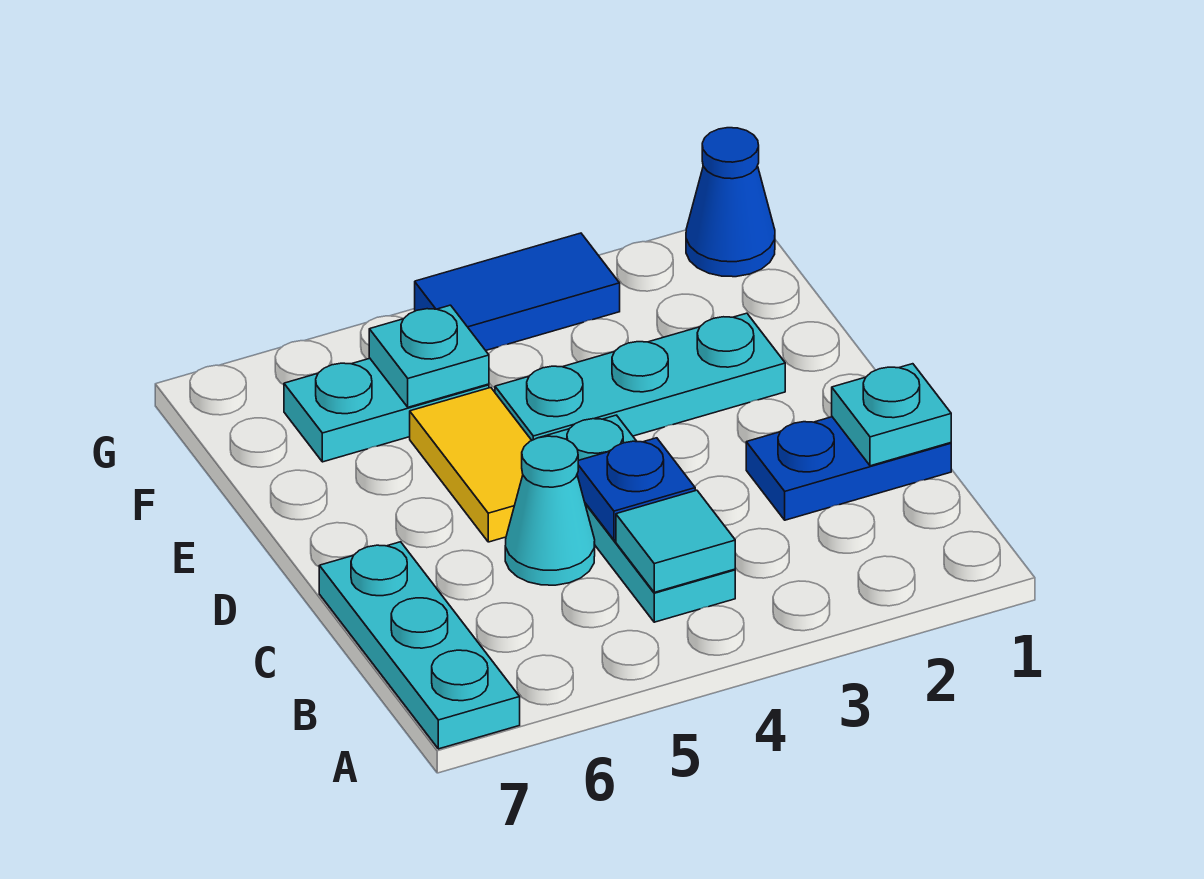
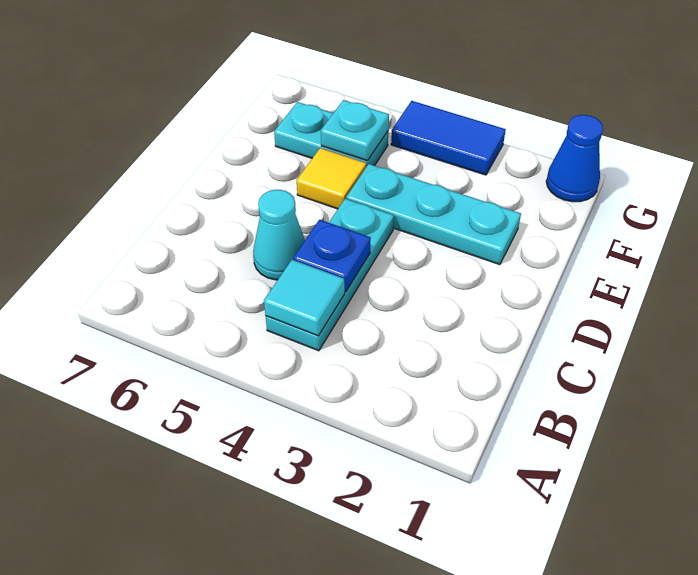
cyan plate A7:C7 level 1 -> none
blue plate C1:C2 level 1 -> none
cyan plate C1 level 2 -> none
yellow tile D5:E5 level 1 -> yellow tile E5 level 1

